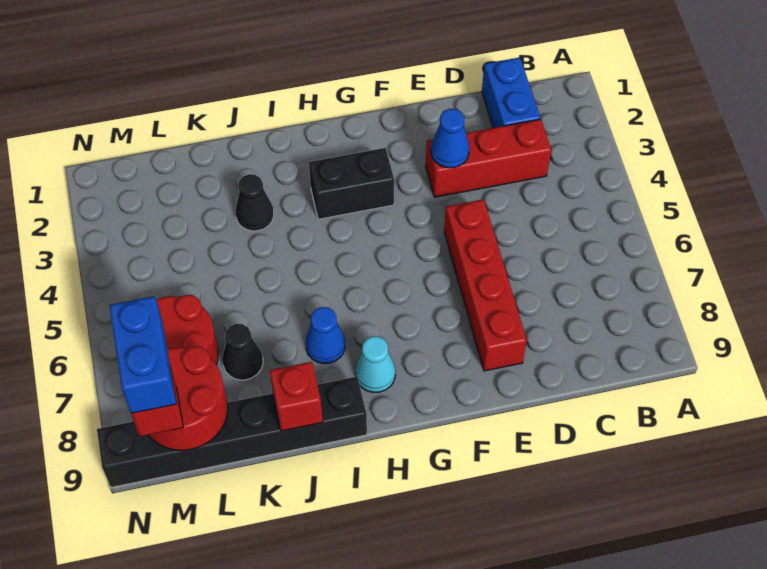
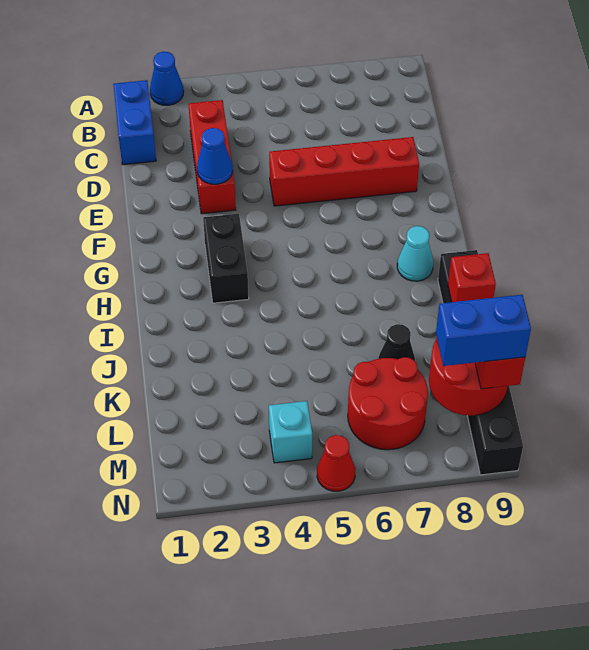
blue brick C1:C2 level 1 -> blue brick B1:C1 level 1
blue cone I7 level 1 -> blue cone A2 level 1
black cone J3 level 1 -> none
none -> cyan brick M4 level 1
none -> red cone N5 level 1

